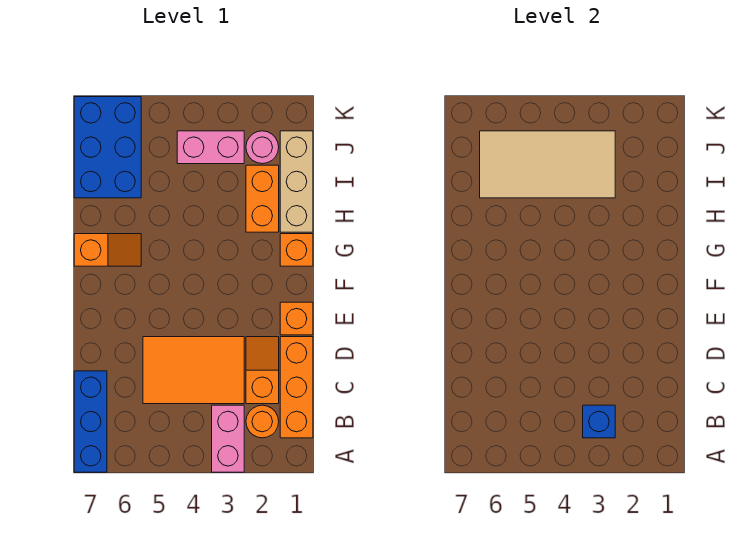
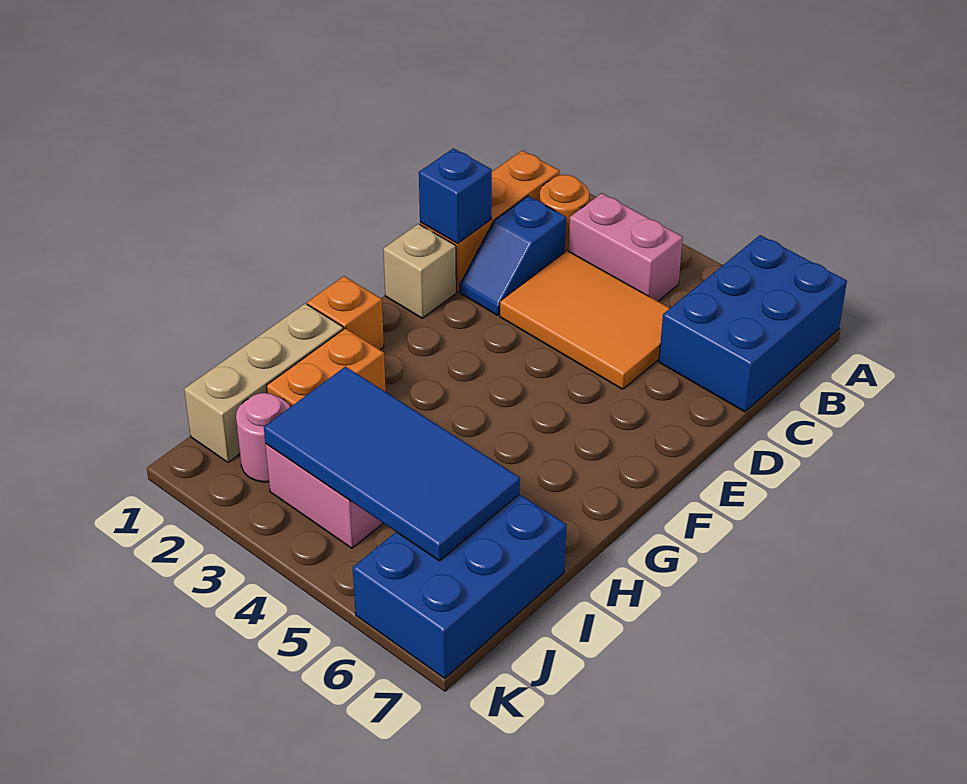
pink brick A3:B3 level 1 -> pink brick B3:B4 level 1
blue brick A7:C7 level 1 -> blue brick A6:C7 level 1
blue brick B3 level 2 -> blue brick D1 level 2
orange slope C2:D2 level 1 top C -> blue slope C2:D2 level 1 top C
orange brick E1 level 1 -> tan brick E1 level 1
orange slope G6:G7 level 1 top 7 -> none
tan tile I3:J6 level 2 -> blue tile I3:J6 level 2

